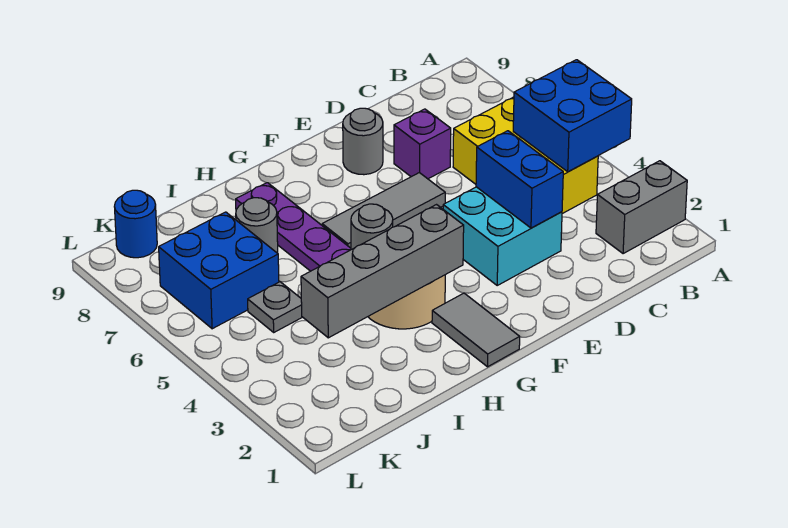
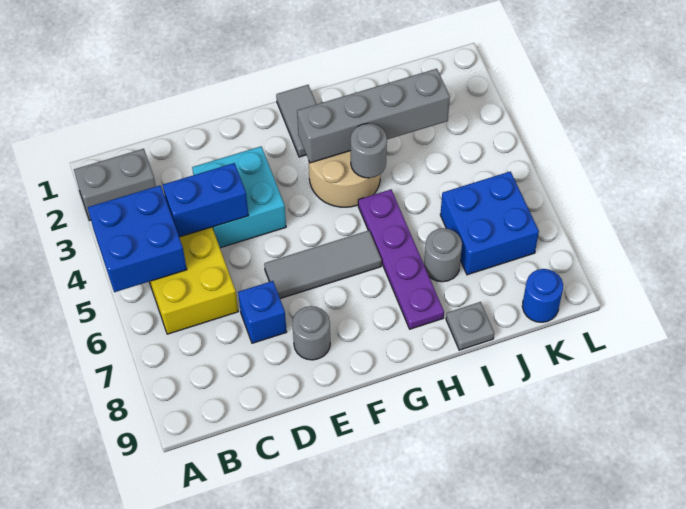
blue brick D3:D4 level 2 -> blue brick C4:D4 level 2
purple brick D7 level 1 -> blue brick D7 level 1
grey plate J5 level 1 -> grey plate I9 level 1

